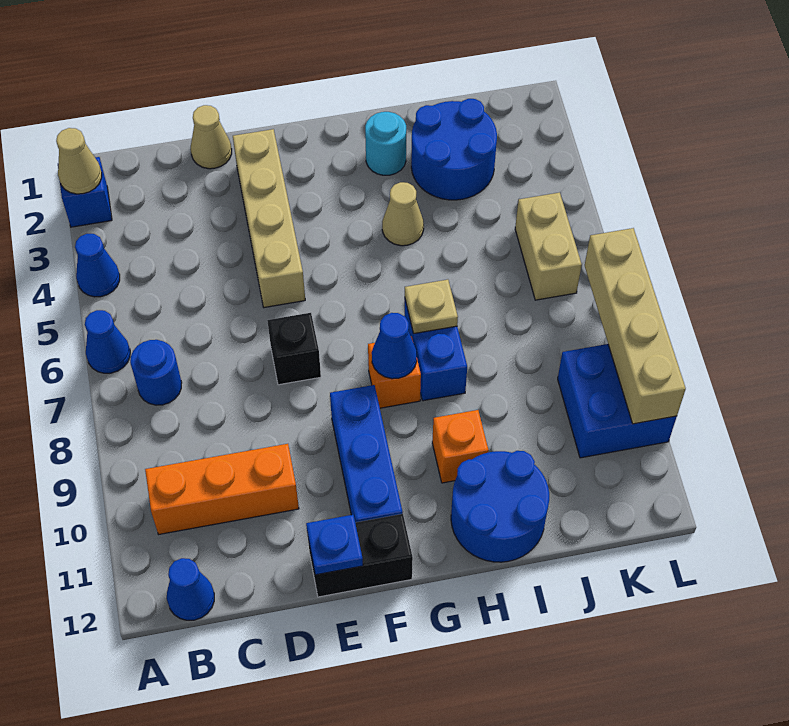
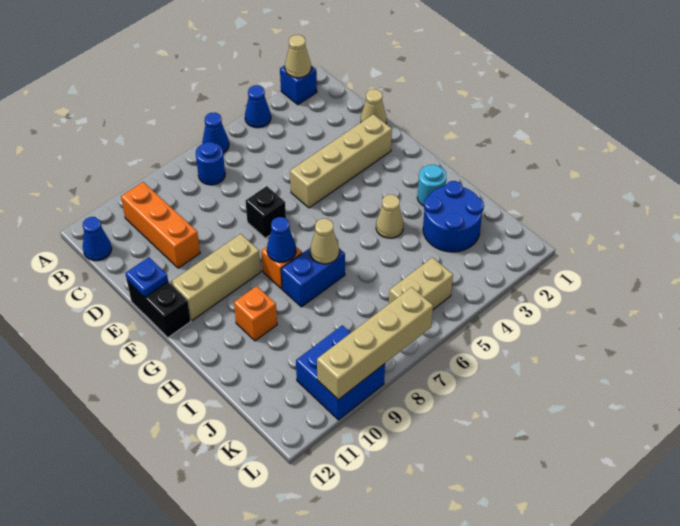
blue brick F9:F11 level 1 -> tan brick F9:F11 level 1
tan plate H7 level 2 -> tan cone H7 level 2
blue round brick H11:I12 level 1 -> none

